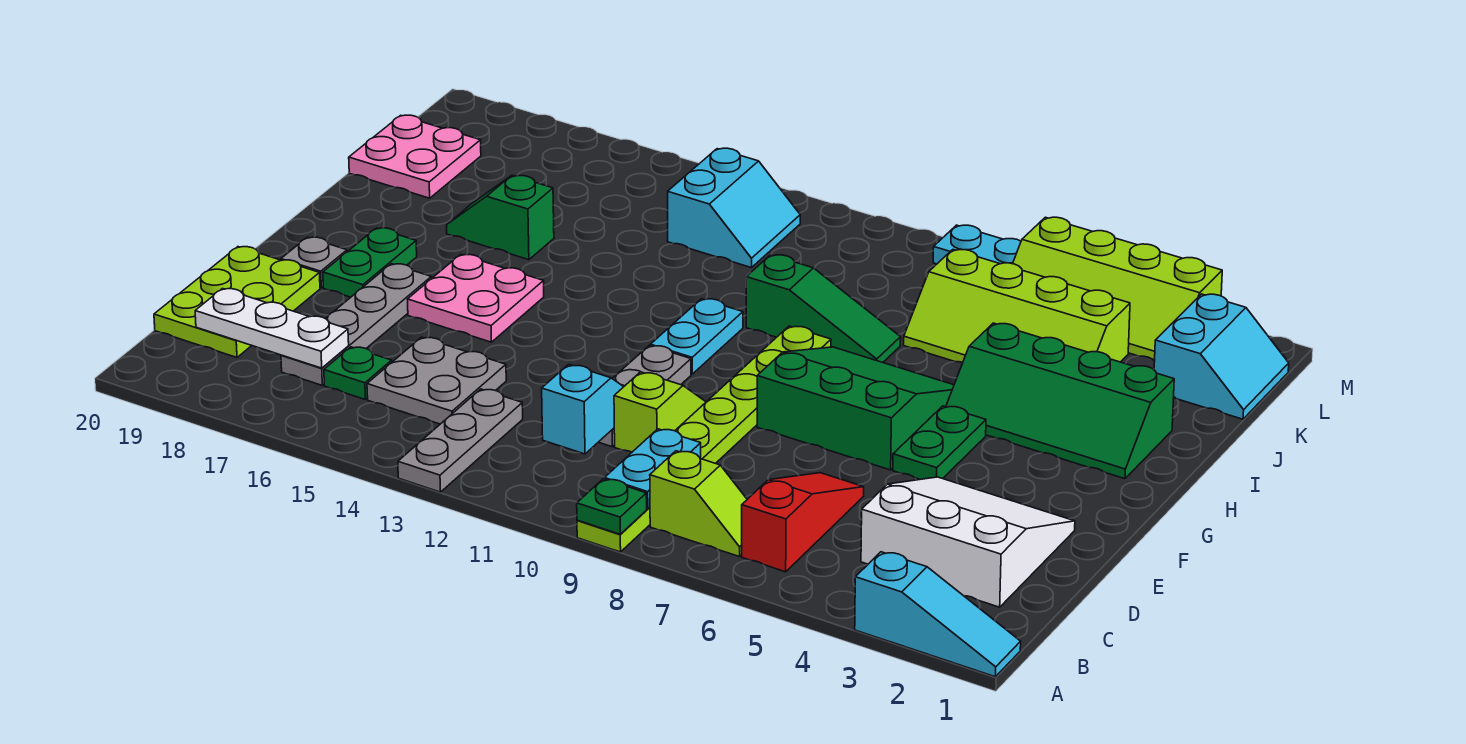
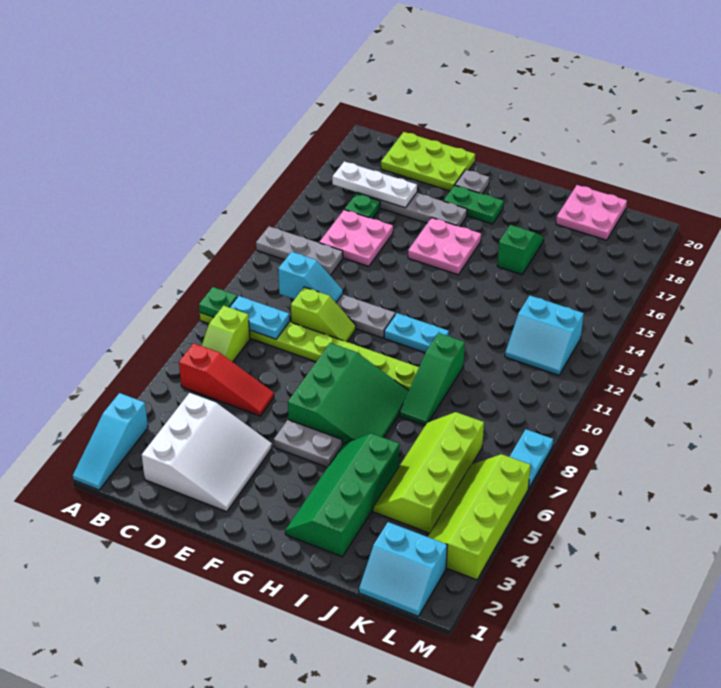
grey plate C14:D15 level 1 -> pink plate C14:D15 level 1
white plate C17:C19 level 2 -> white plate B17:D17 level 2
green plate F5:G5 level 1 -> grey plate F5:G5 level 1

